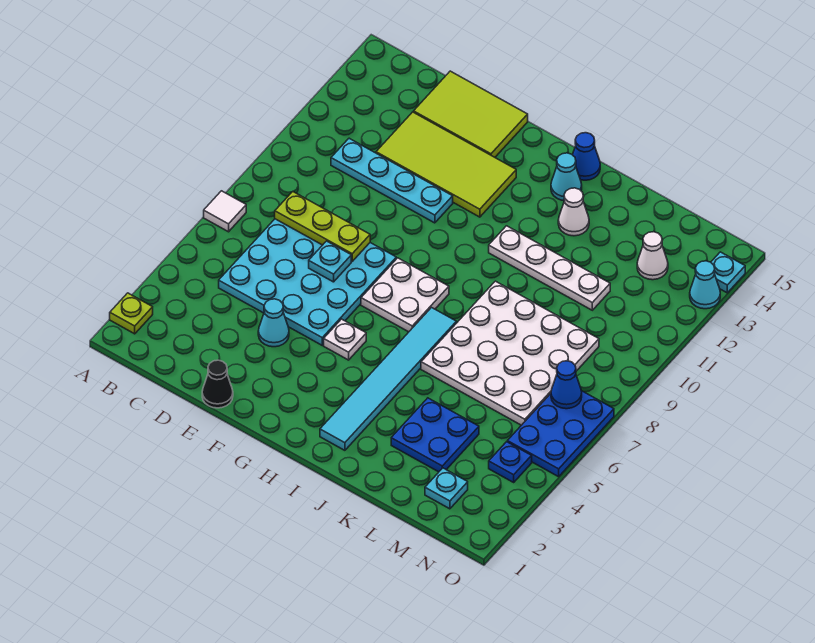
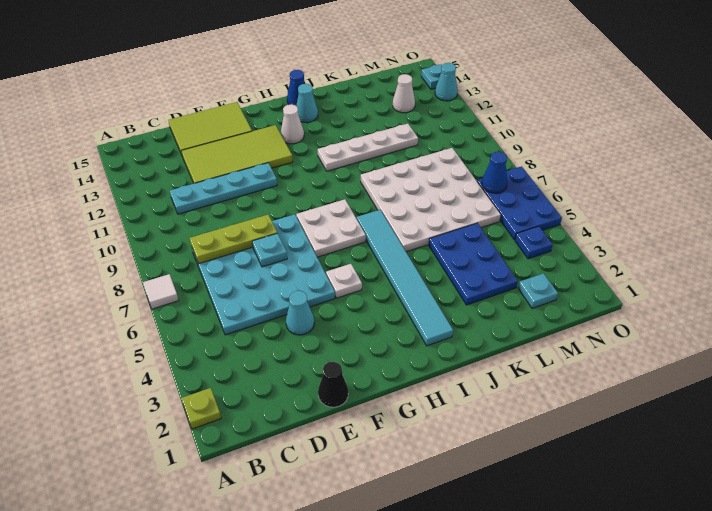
white cone J13 level 1 -> white cone H13 level 1
blue plate K3:L4 level 1 -> blue plate K3:L5 level 1

